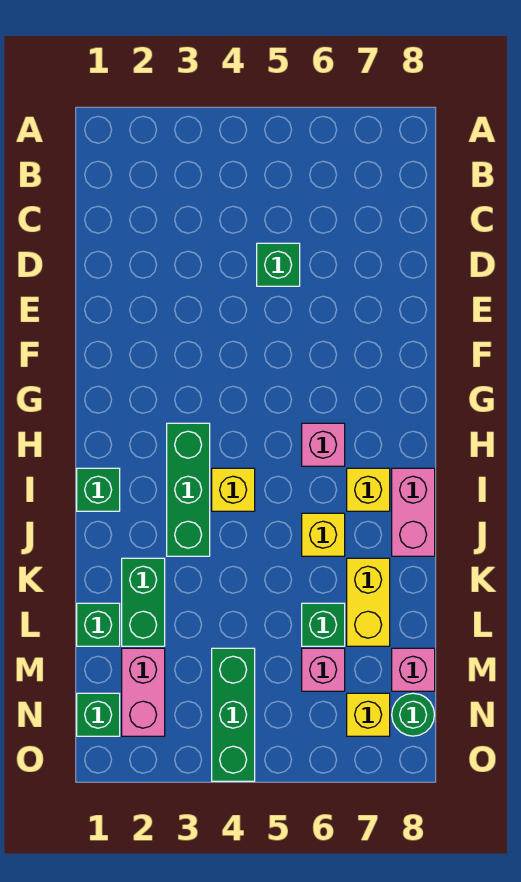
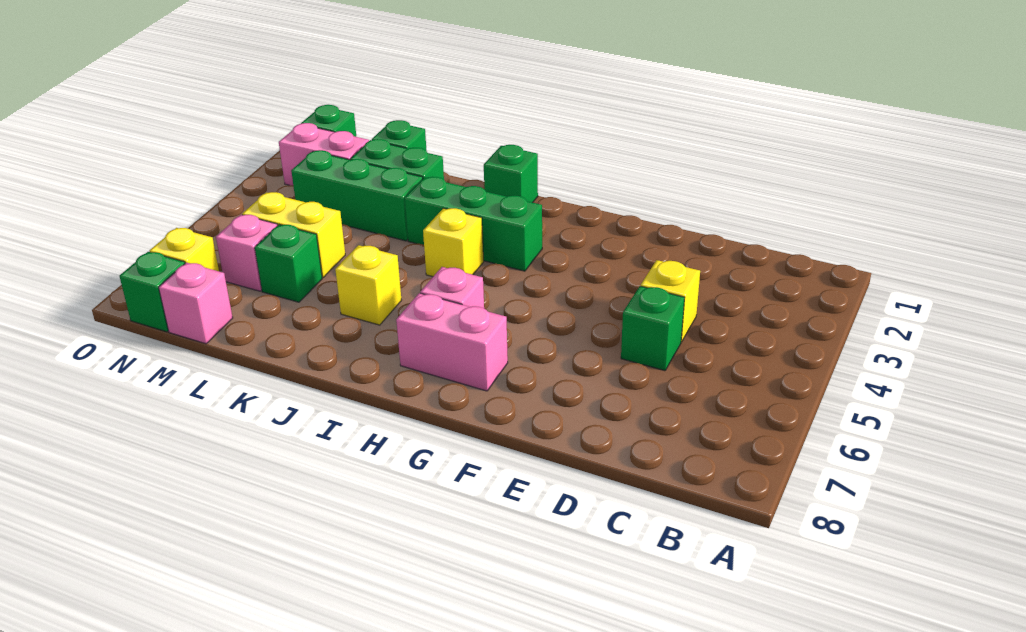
yellow brick I7 level 1 -> yellow brick D4 level 1
pink brick I8:J8 level 1 -> pink brick G7:H7 level 1
yellow brick K7:L7 level 1 -> yellow brick L5:M5 level 1
green brick M4:O4 level 1 -> green brick K3:M3 level 1
green round brick N8 level 1 -> green brick N8 level 1

